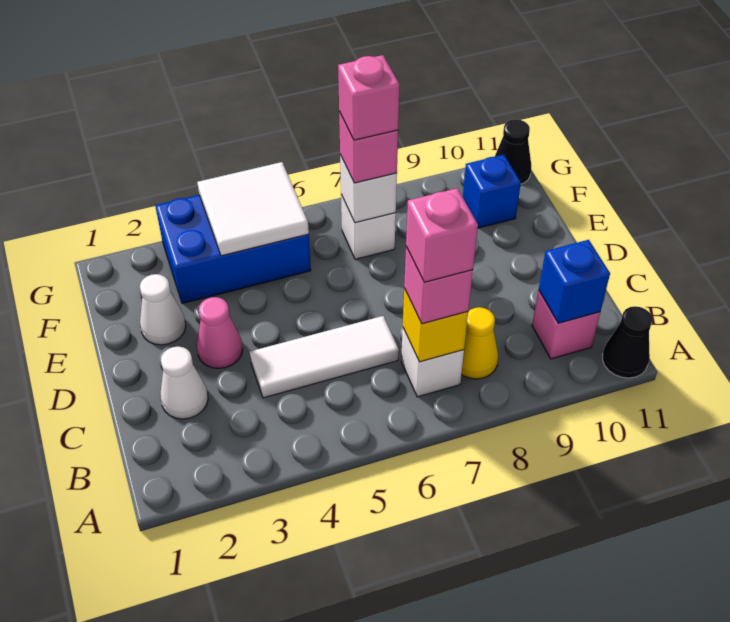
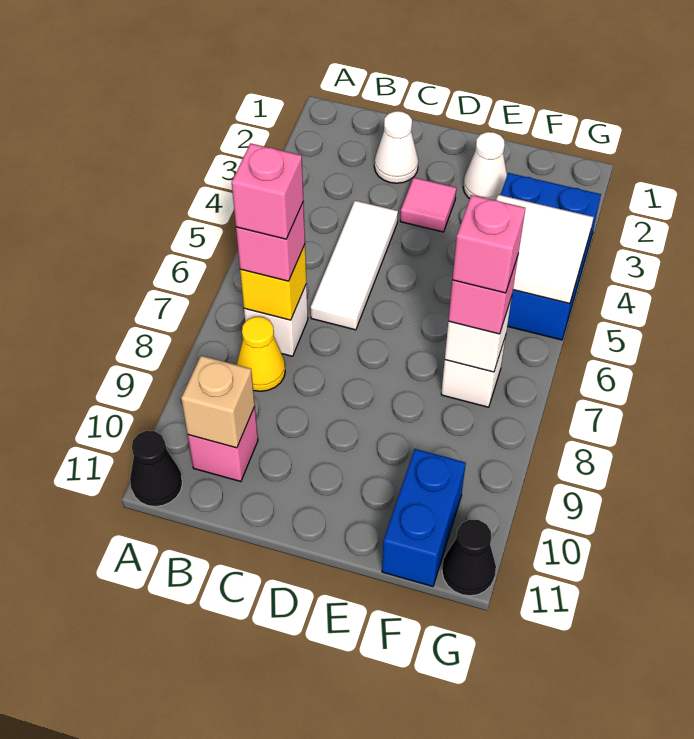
blue brick B10 level 2 -> tan brick B10 level 2
pink cone D3 level 1 -> pink tile D3 level 1
blue brick F10 level 1 -> blue brick F10:F11 level 1

